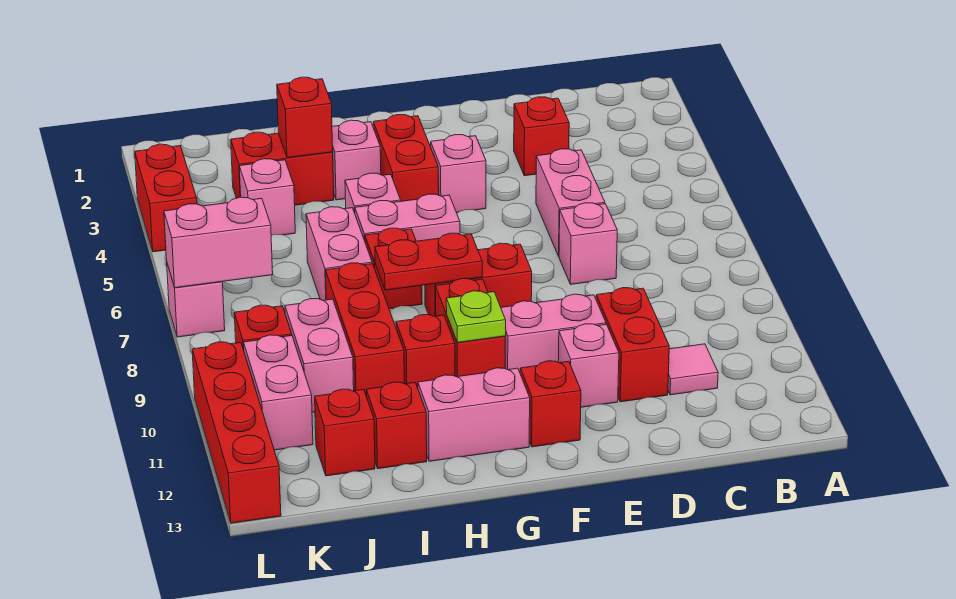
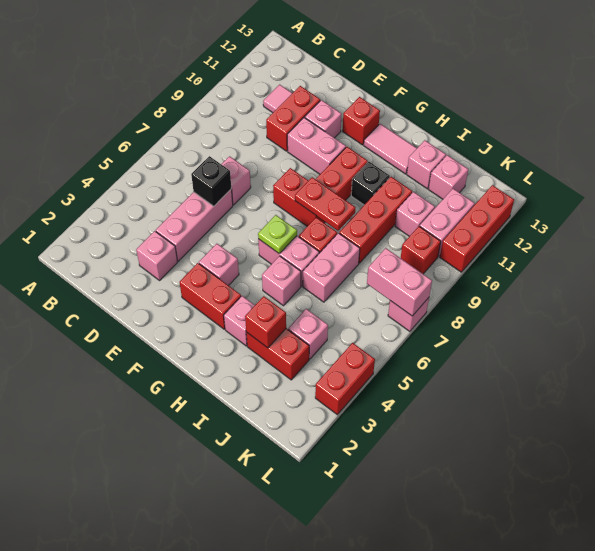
red brick D3 level 1 -> pink brick D3 level 1
pink brick D5:D6 level 1 -> pink brick D4:D6 level 1
none -> black brick D6 level 2
red brick G3:G4 level 1 -> red brick F3:G3 level 1
lime plate G10 level 2 -> lime plate G6 level 2
pink brick G12:H12 level 1 -> pink tile G12:H12 level 1
red brick H10 level 1 -> black brick H10 level 1
red brick I12 level 1 -> pink brick I12 level 1
pink brick J9:J10 level 1 -> pink brick J10 level 1
red brick J12 level 1 -> pink brick J12 level 1
red brick L10:L13 level 1 -> red brick L10:L12 level 1

